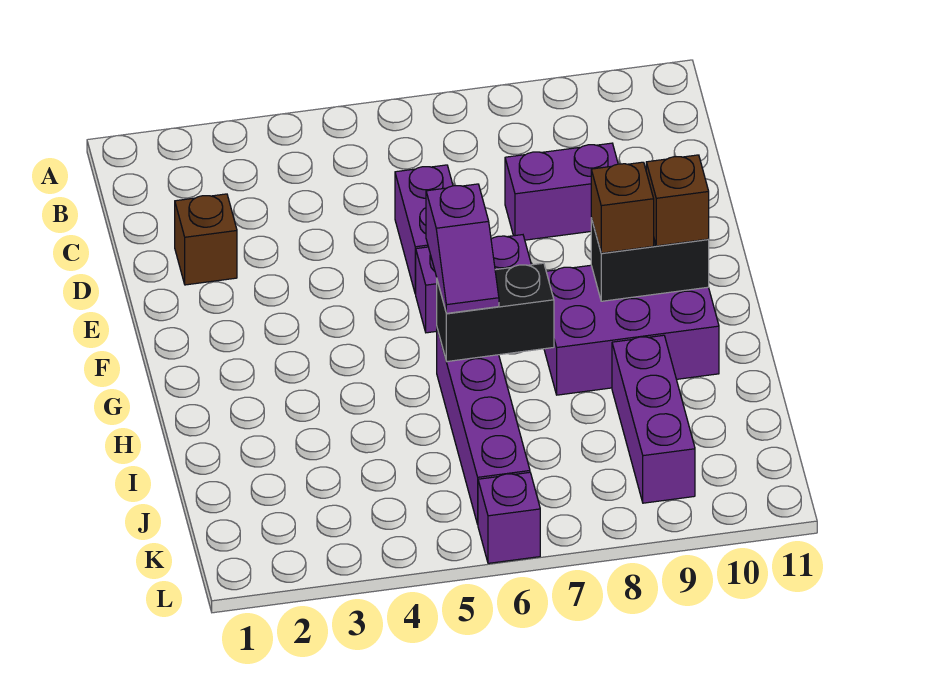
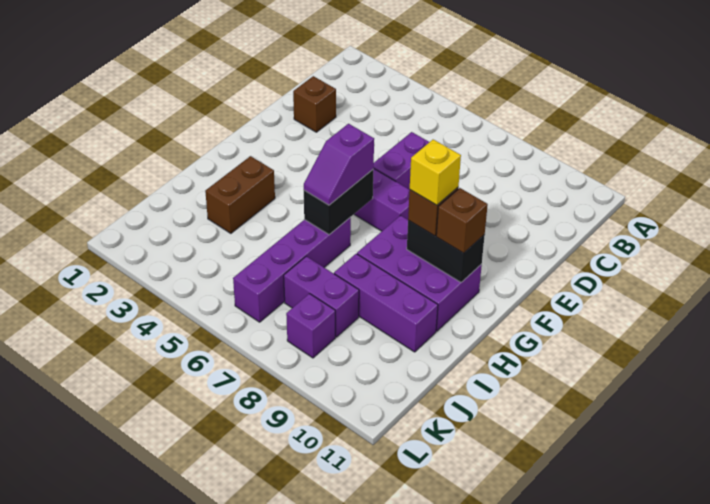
purple brick D8:D9 level 1 -> purple brick J7:J8 level 1
none -> yellow brick G9 level 4
none -> brown brick H3:I3 level 1
black brick H6:H7 level 2 -> black brick G6:H6 level 2
purple brick I9:K9 level 1 -> purple brick I8:I10 level 1
purple brick L6 level 1 -> purple brick K8 level 1

